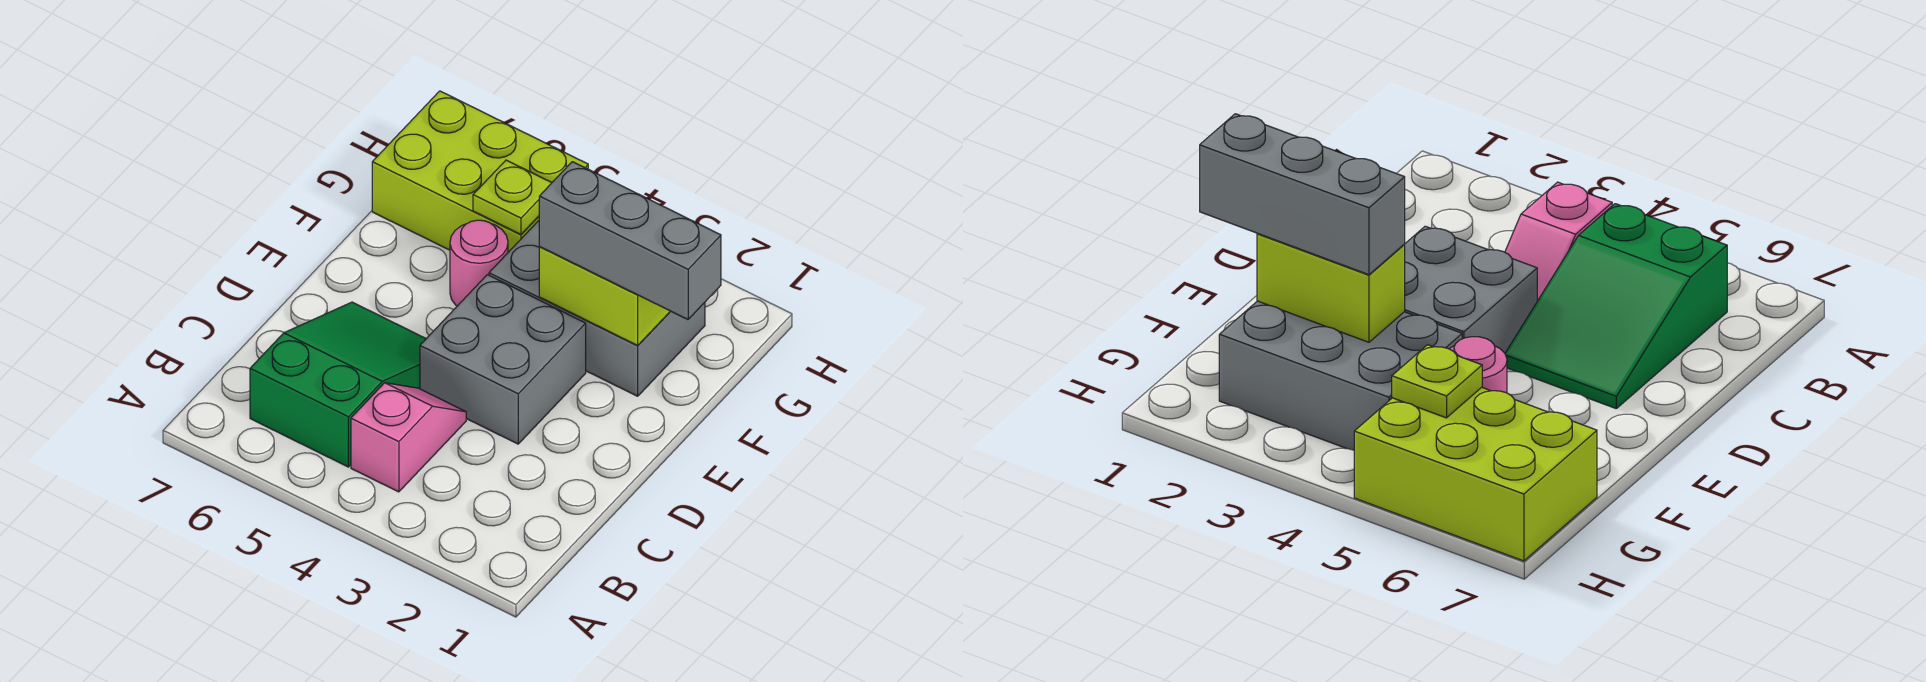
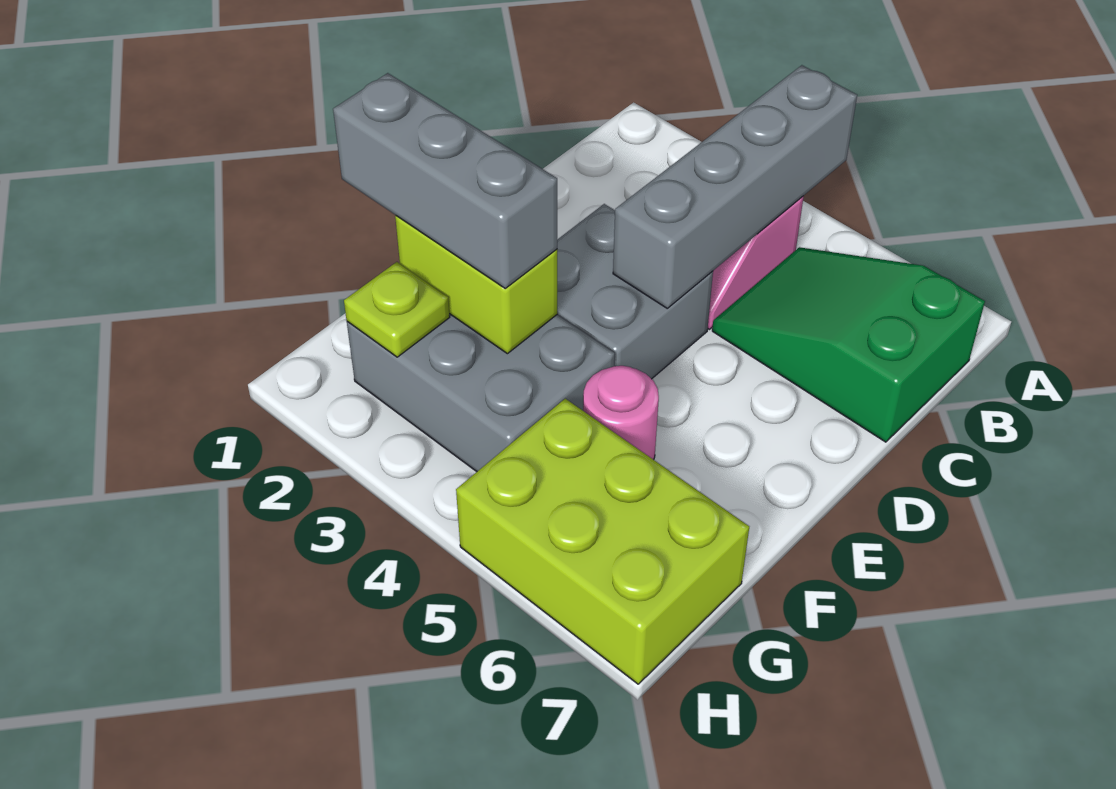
none -> grey brick A4:D4 level 2
green slope B5:D6 level 1 top B -> green slope B5:C7 level 1 top 7
lime plate G5 level 2 -> lime plate G2 level 2

